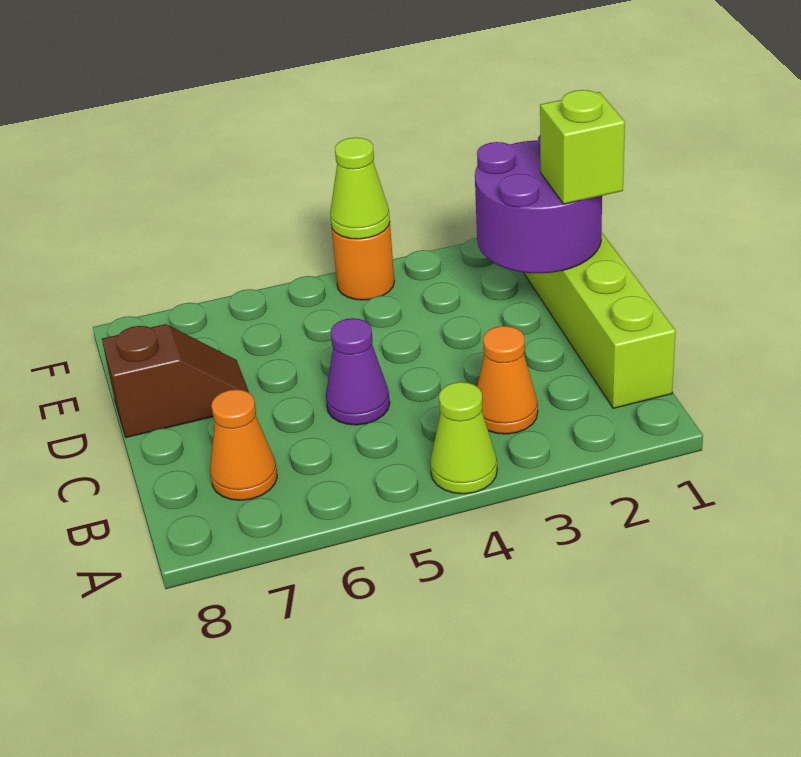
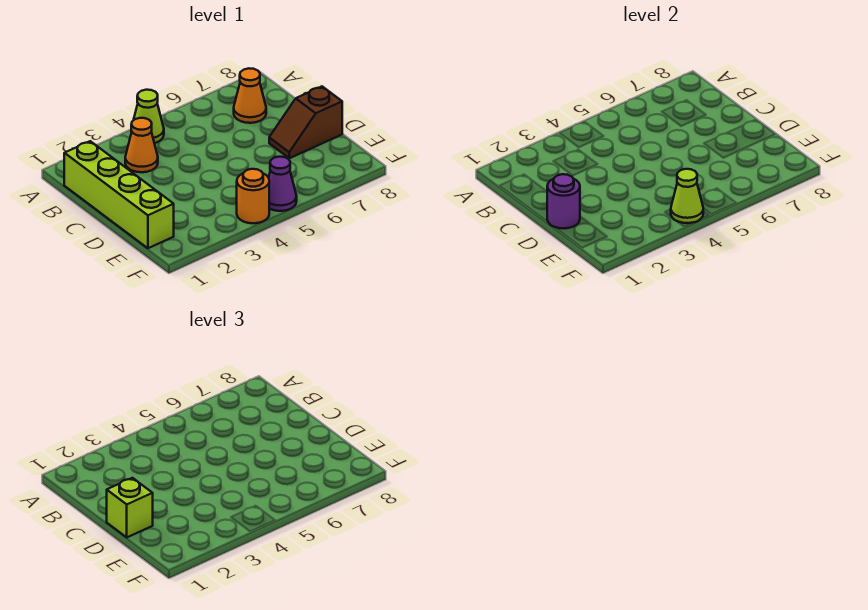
purple cone C5 level 1 -> purple cone F5 level 1
purple round brick D1:E2 level 2 -> purple round brick D1 level 2

